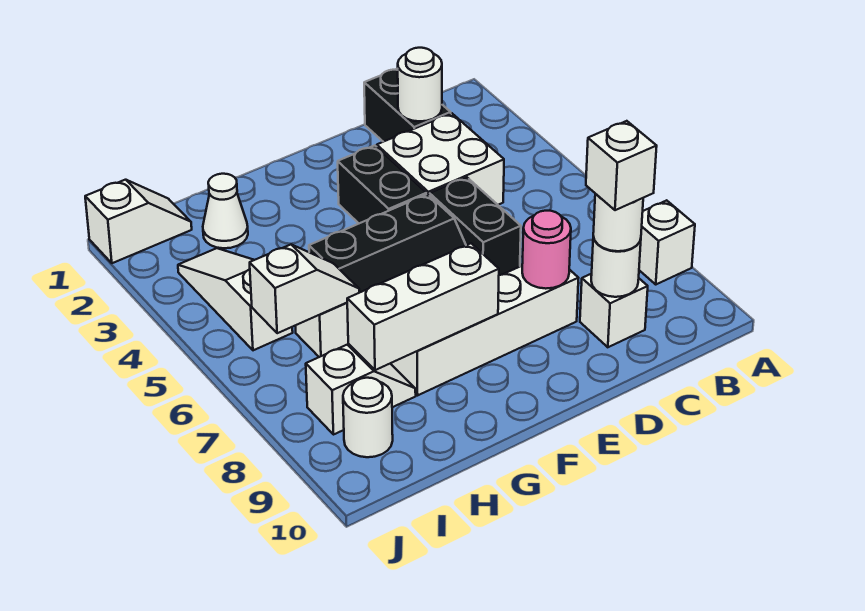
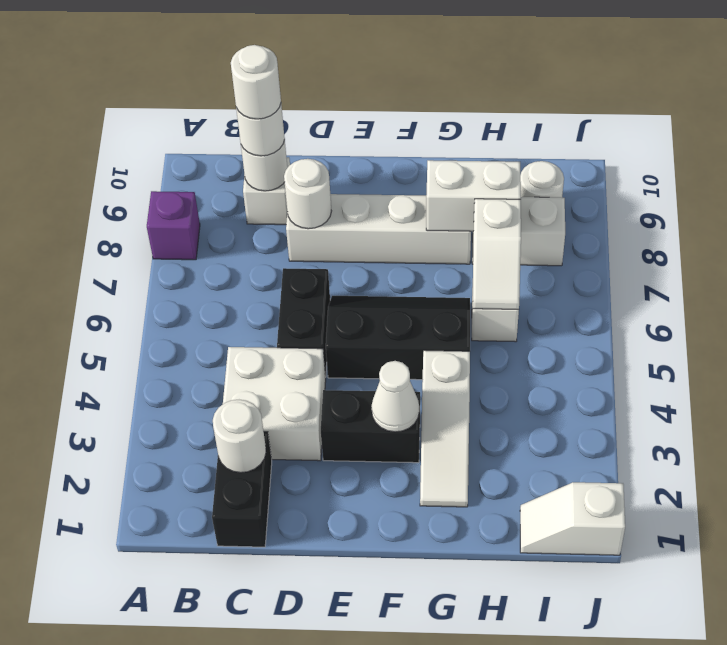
white brick A8 level 1 -> purple brick A8 level 1
white brick C9 level 4 -> white round brick C9 level 4
pink round brick D8 level 2 -> white round brick D8 level 2
black brick E3:E4 level 1 -> black brick E3:F3 level 1
white brick F8:H8 level 2 -> white brick G8:H8 level 2
white cone H2 level 1 -> white cone F3 level 2
white slope H6:I6 level 2 top I -> white slope H6:H7 level 2 top 7
white slope I3:I5 level 1 top 5 -> white slope G2:G4 level 1 top 4

